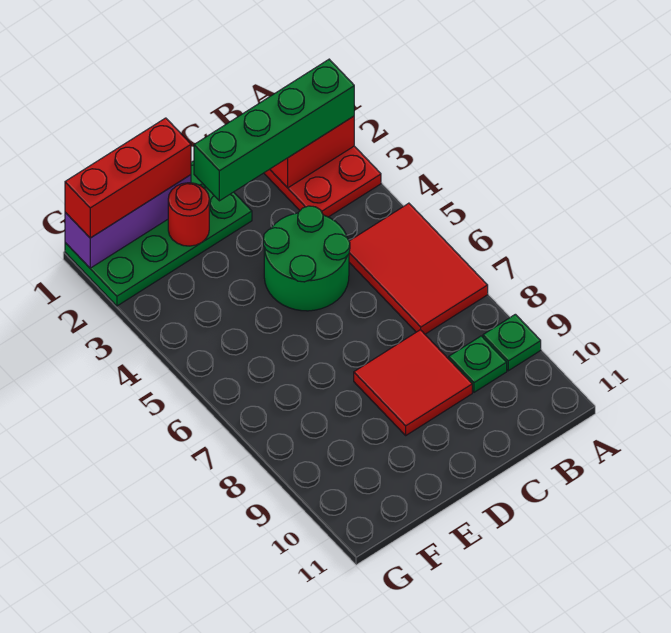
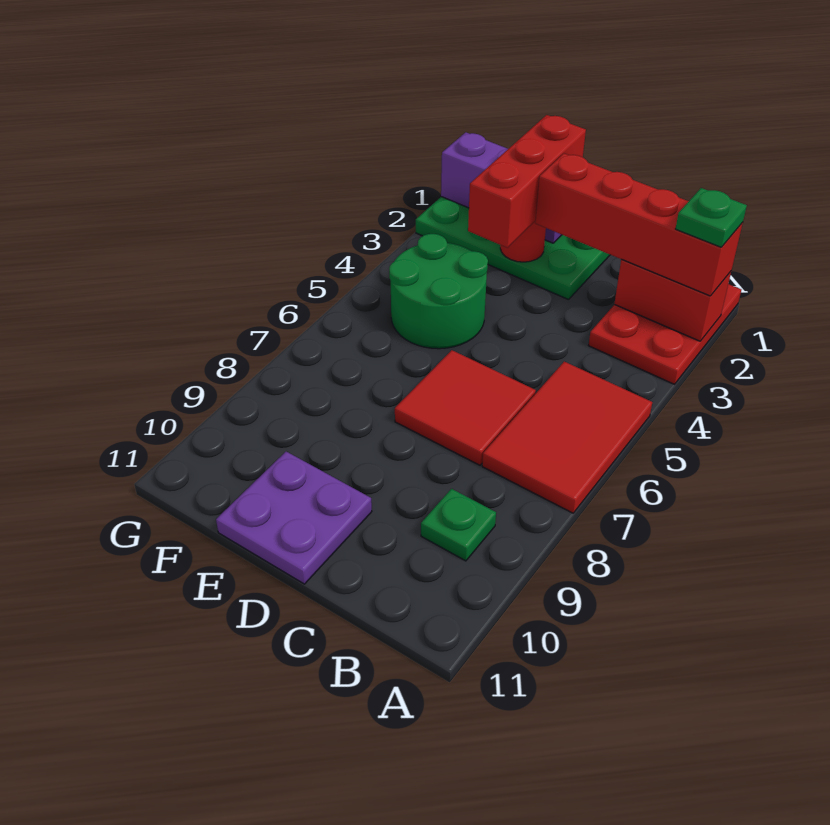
green brick A2:D2 level 3 -> red brick A2:D2 level 3
green plate A9 level 1 -> green plate A2 level 4
green round brick C4:D5 level 1 -> green round brick E4:F5 level 1
red tile C8:D9 level 1 -> red tile C6:D7 level 1
none -> purple plate D10:E11 level 1
red brick E1:G1 level 3 -> red brick E1:E3 level 3

